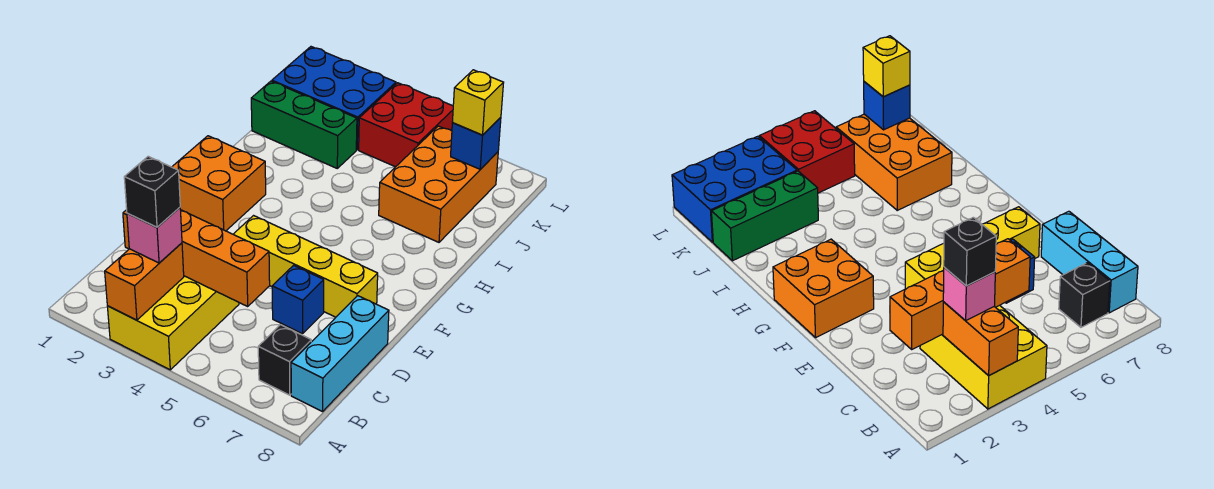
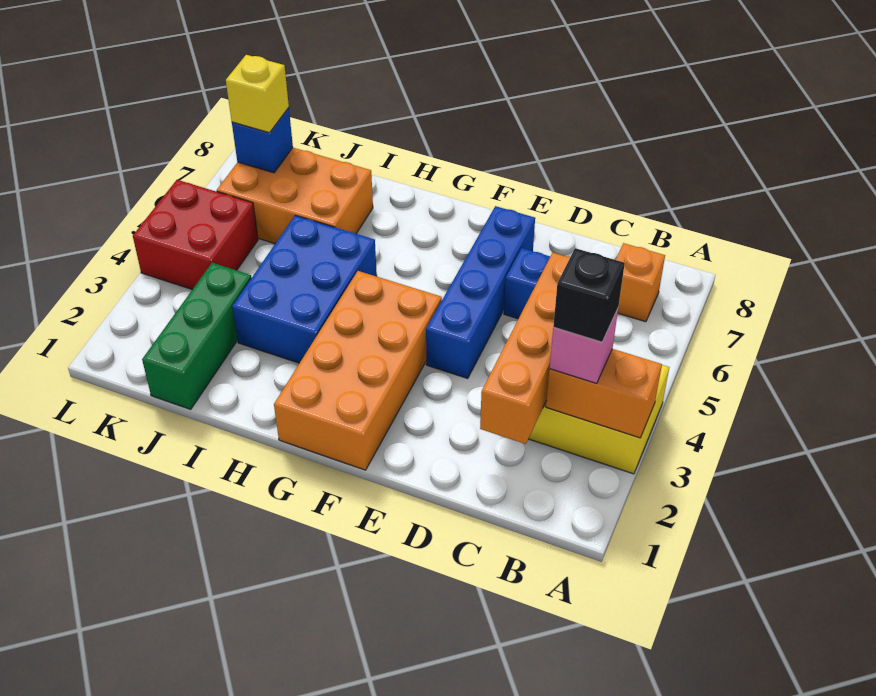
black brick B7 level 1 -> orange brick B7 level 1
cyan brick B8:D8 level 1 -> none
yellow brick E4:E7 level 1 -> blue brick E4:E7 level 1
orange brick F1:G2 level 1 -> orange brick F1:G4 level 1
blue brick K1:L3 level 1 -> blue brick H3:I5 level 1

